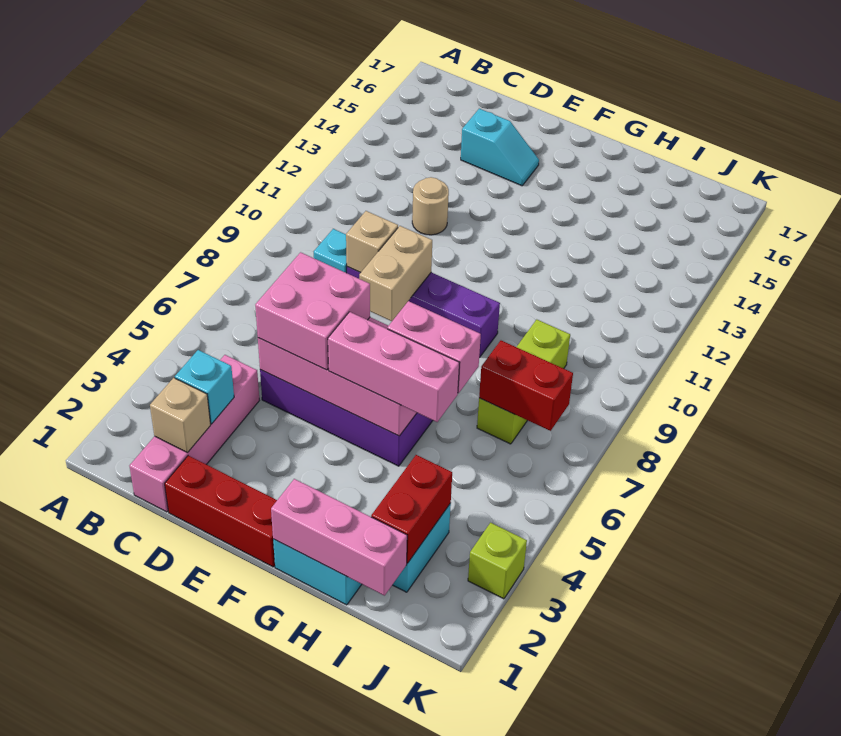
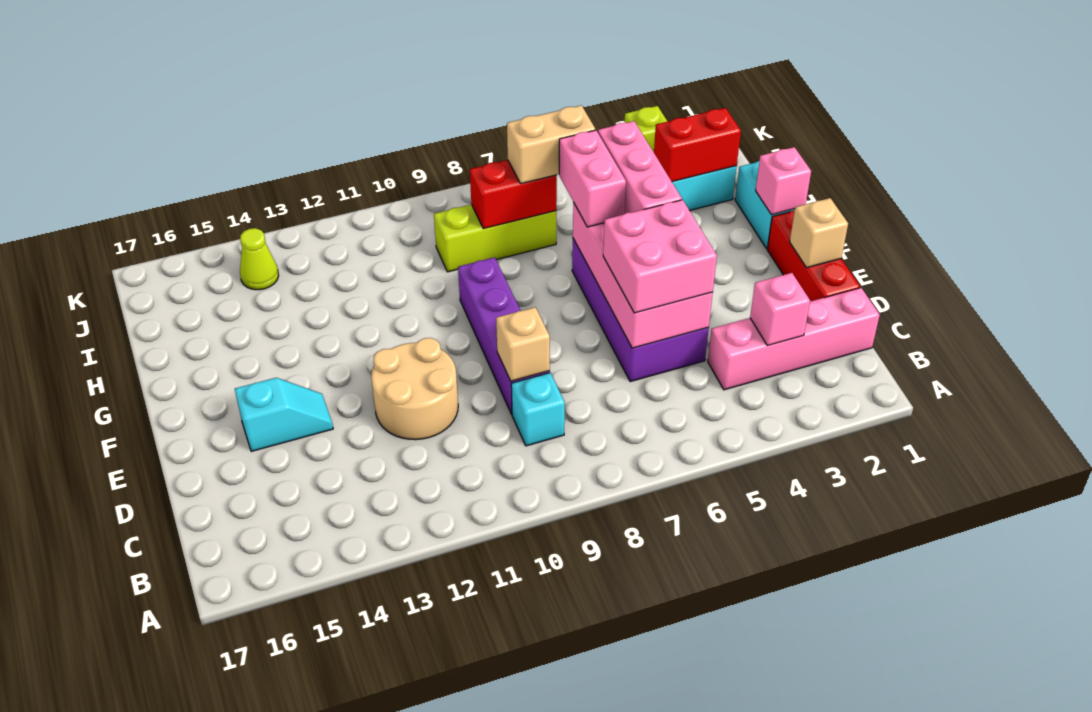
tan brick C2 level 2 -> tan brick E1 level 2
cyan brick C3 level 2 -> pink brick C3 level 2
tan round brick D12 level 1 -> tan round brick D11:E12 level 1
cyan slope D15:E15 level 1 top D -> cyan slope E14:E15 level 1 top 15
tan brick E8:E9 level 2 -> tan brick I6:I7 level 3
pink brick G1:I1 level 2 -> pink brick G1 level 2
red brick I7:J7 level 2 -> red brick I7:I8 level 2
none -> lime cone J14 level 1

